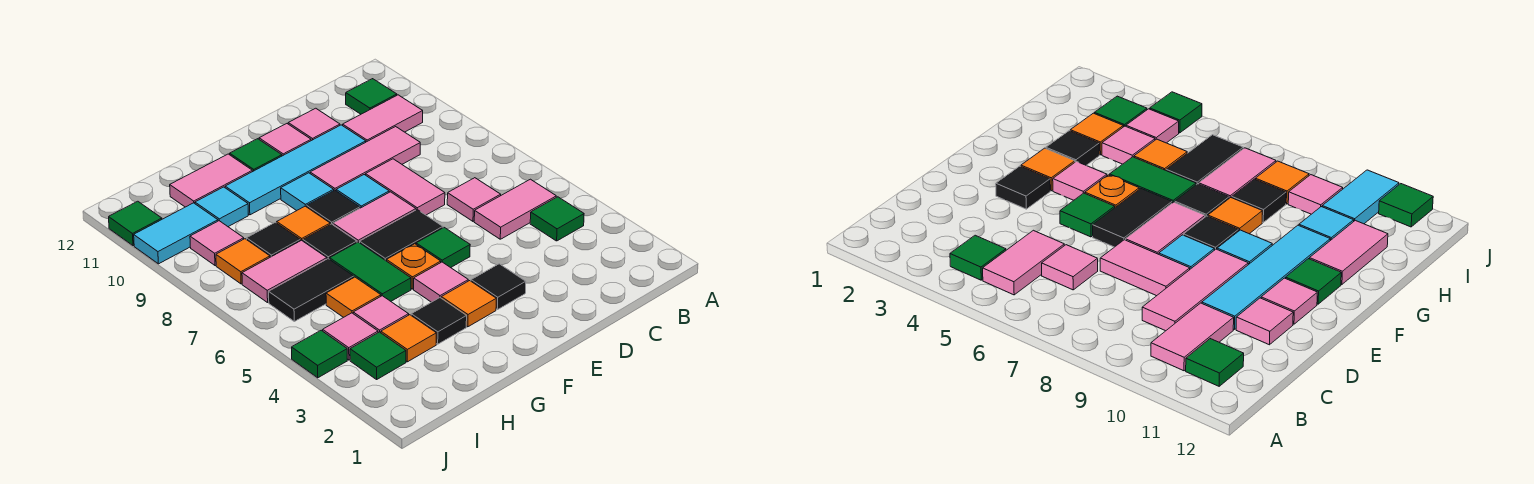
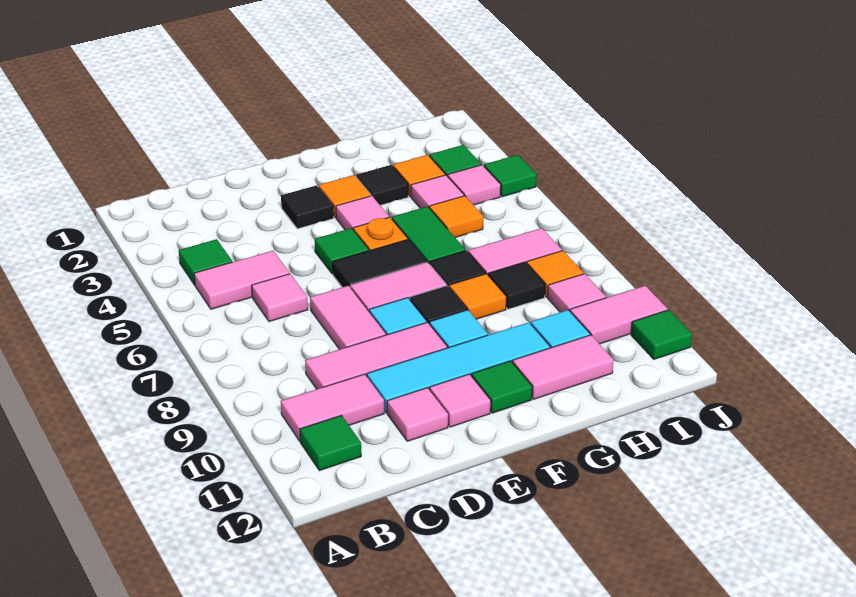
black tile H6:I6 level 1 -> none
cyan tile I10:J10 level 1 -> pink tile I10:J10 level 1

